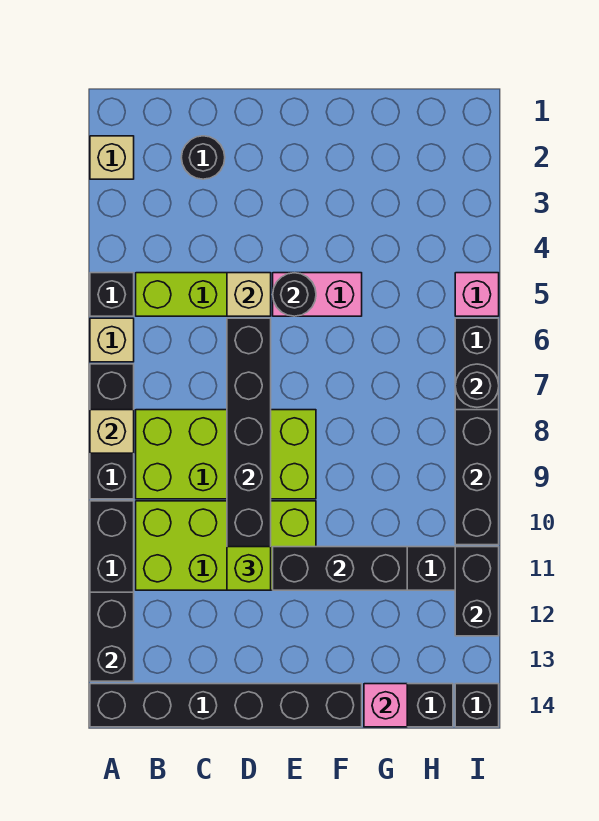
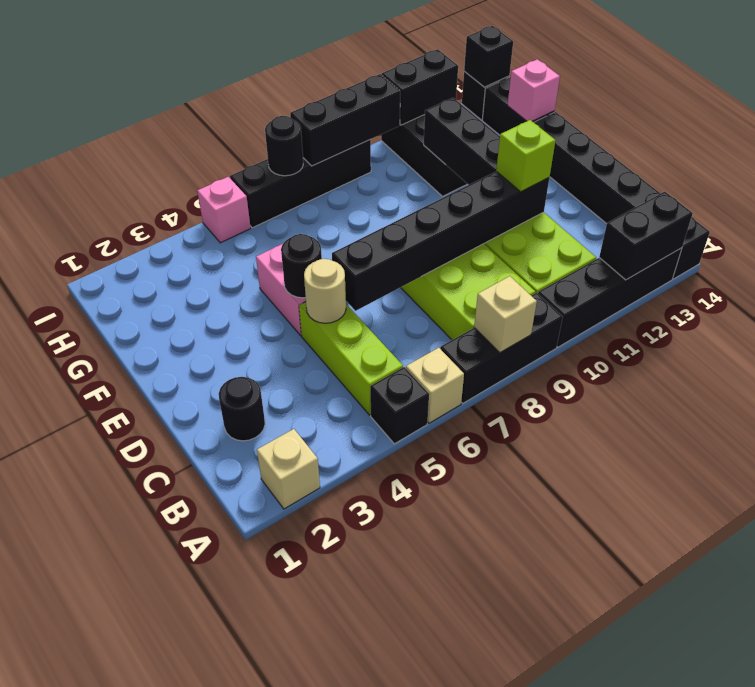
tan brick D5 level 2 -> tan round brick D5 level 2
none -> black brick I14 level 2

